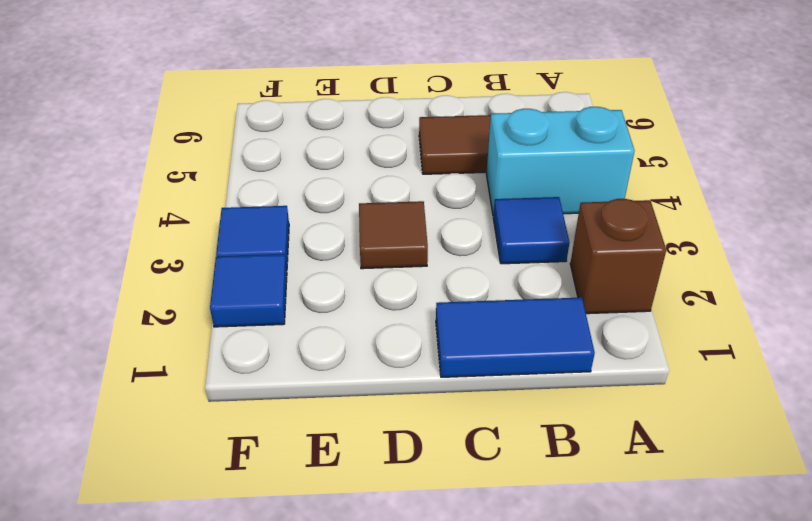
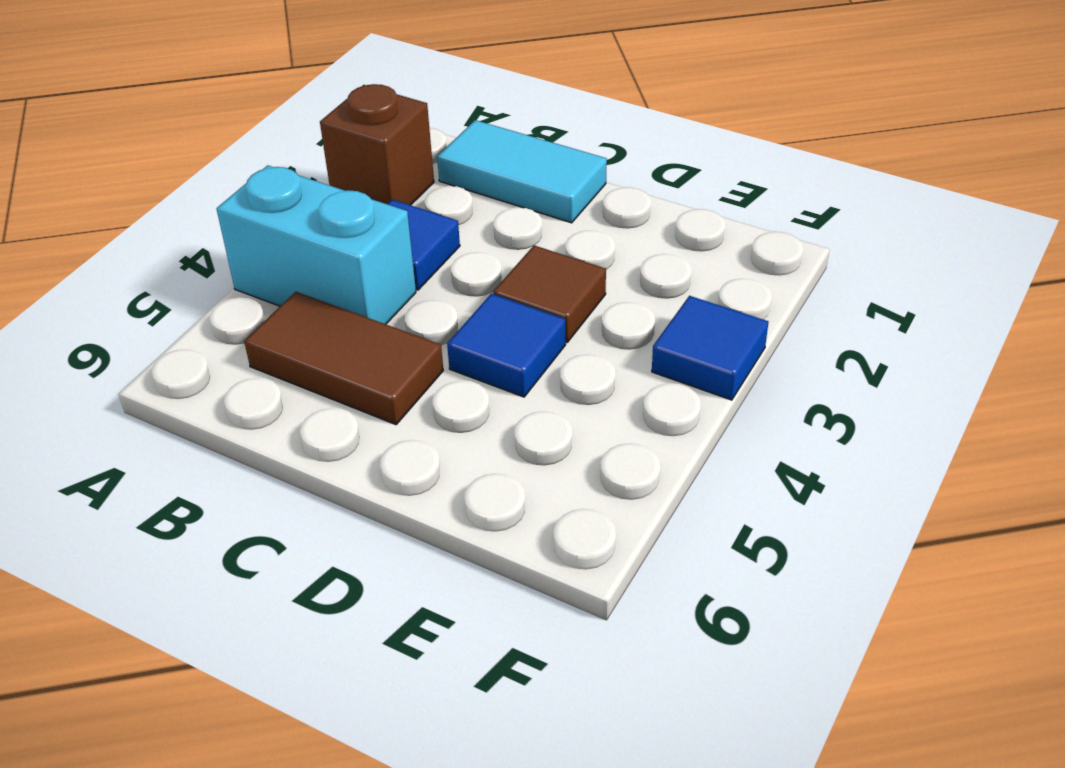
blue tile B1:C1 level 1 -> cyan tile B1:C1 level 1
blue tile F2 level 1 -> blue tile D4 level 1

